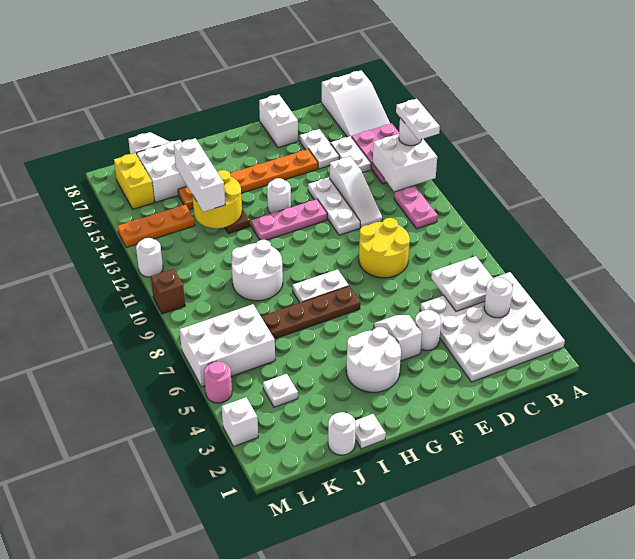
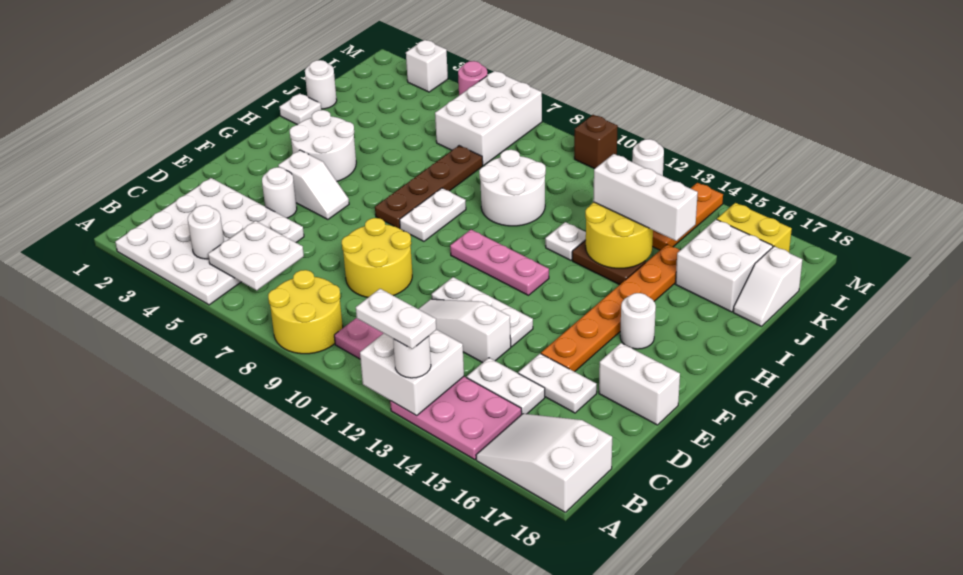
none -> yellow round brick A8:B9 level 1
pink plate F12:H12 level 1 -> pink plate G10:G12 level 1
white round brick G13 level 1 -> white round brick G16 level 1
white plate K4 level 1 -> white plate I12 level 1

